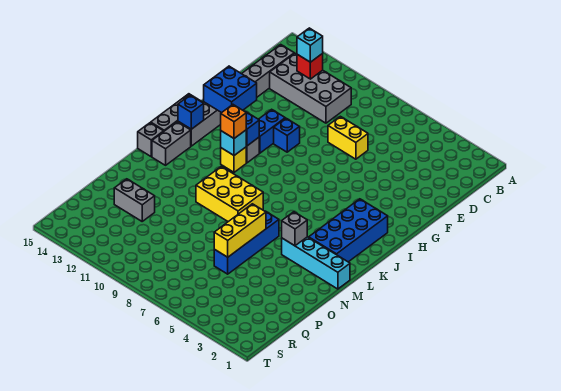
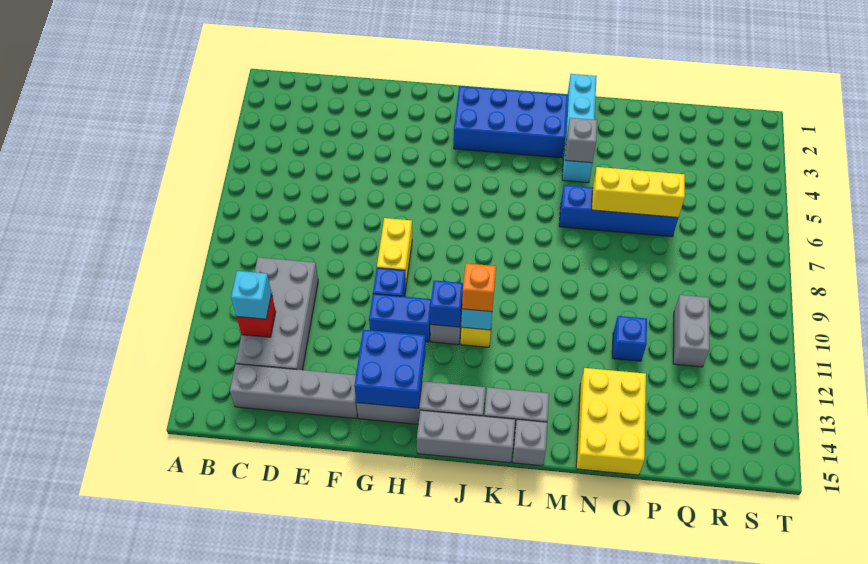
yellow brick E7:E8 level 1 -> yellow brick G8:G9 level 1
blue brick J14 level 2 -> blue brick O11 level 1
yellow brick L8:M10 level 1 -> yellow brick N13:O15 level 1
grey brick P12:P13 level 1 -> grey brick Q10:Q11 level 1

